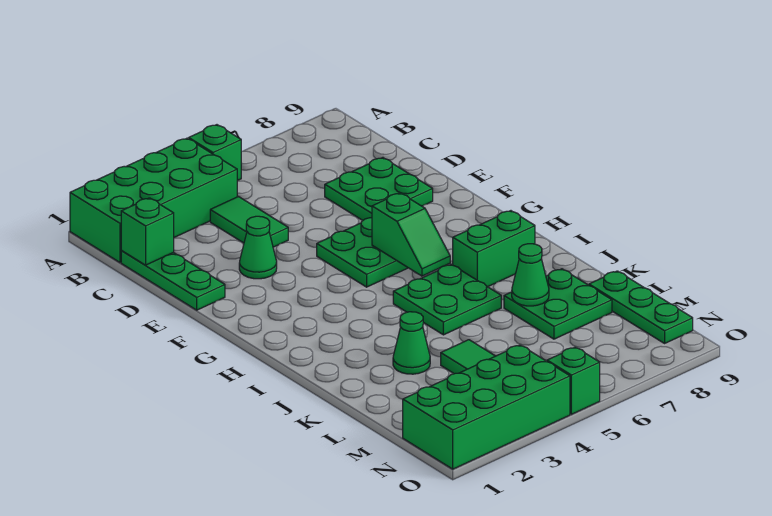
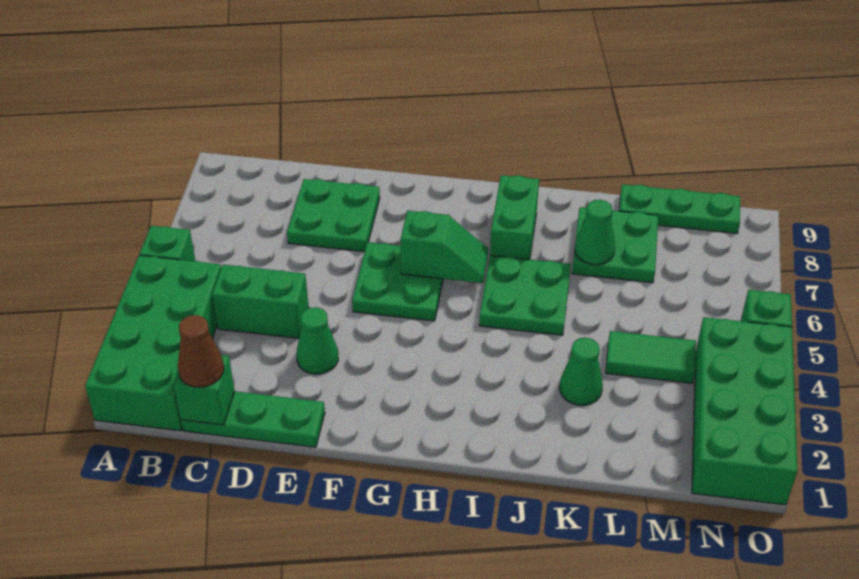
none -> brown cone C1 level 3
green tile C4:D4 level 1 -> green brick C4:D4 level 1

